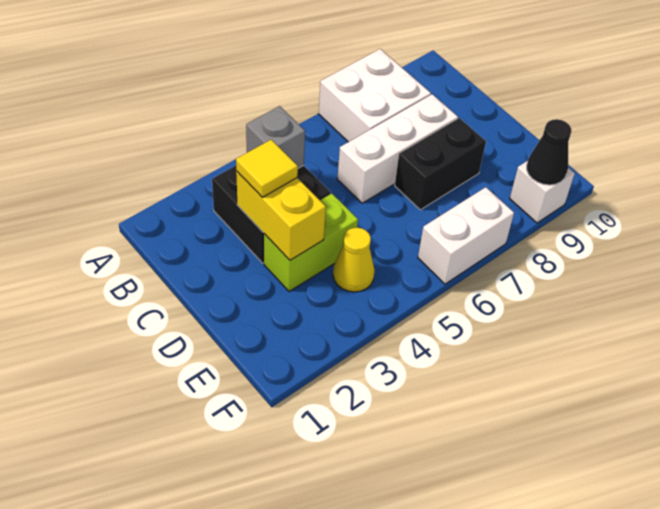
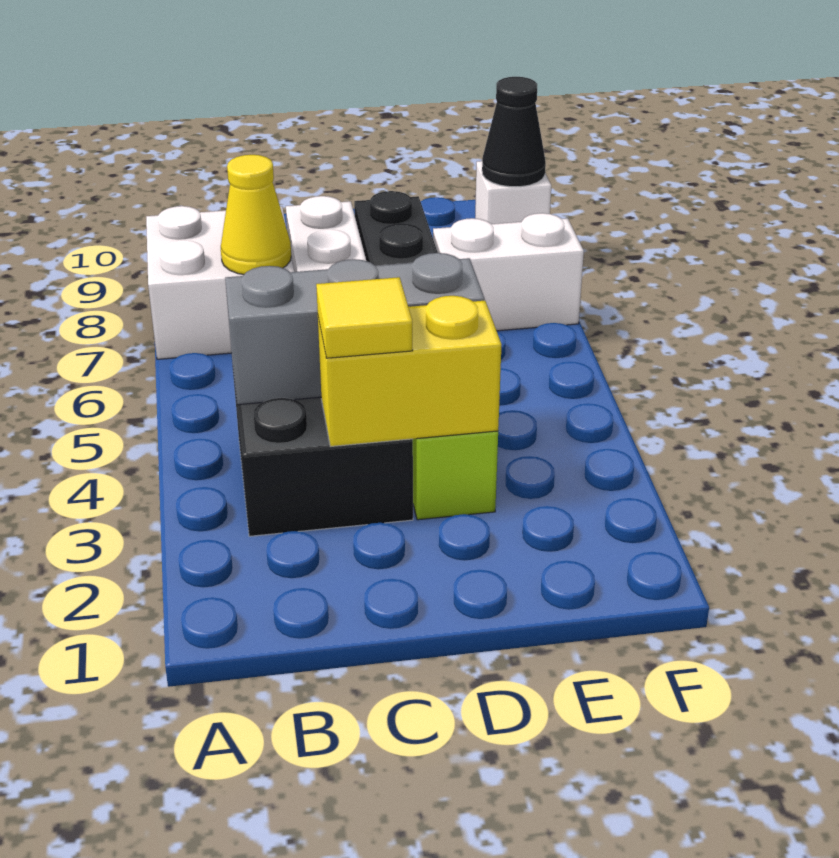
grey brick B4 level 2 -> grey brick B4:D4 level 2
yellow cone E4 level 1 -> yellow cone B7 level 2
white brick F6:F7 level 1 -> white brick E7:F7 level 1

